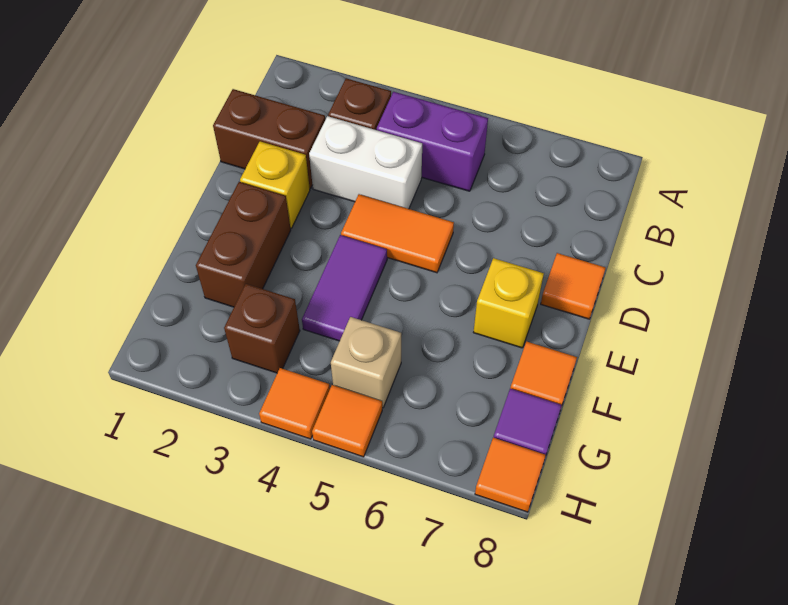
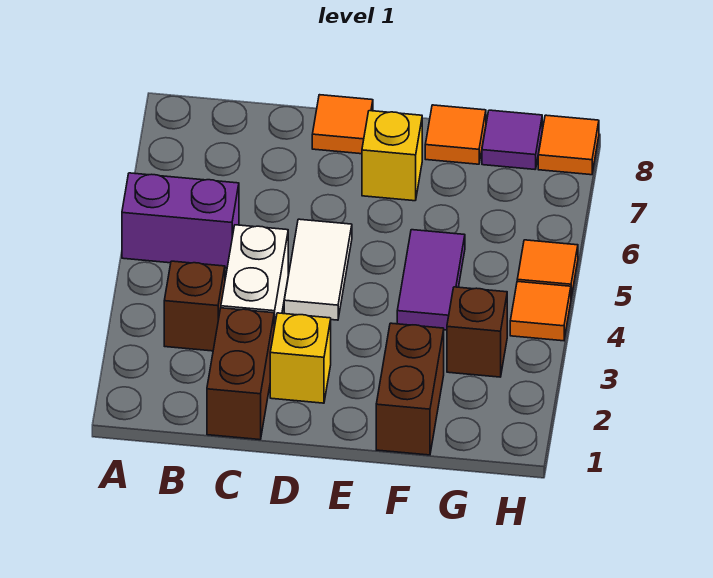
purple brick B4:B5 level 1 -> purple brick A5:B5 level 1
orange tile D4:D5 level 1 -> white tile D4:D5 level 1
brown brick E2:F2 level 1 -> brown brick F1:F2 level 1
purple tile E4:F4 level 1 -> purple tile F4:F5 level 1
tan brick G5 level 1 -> none

